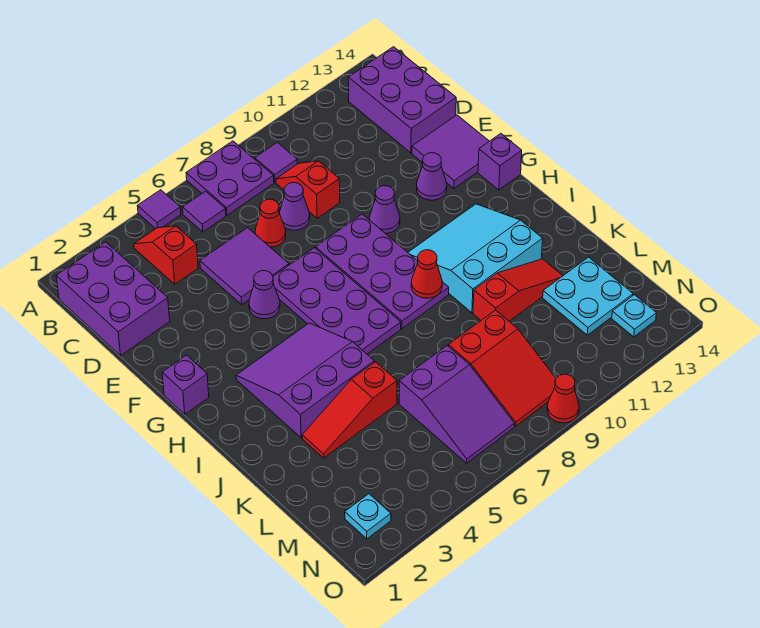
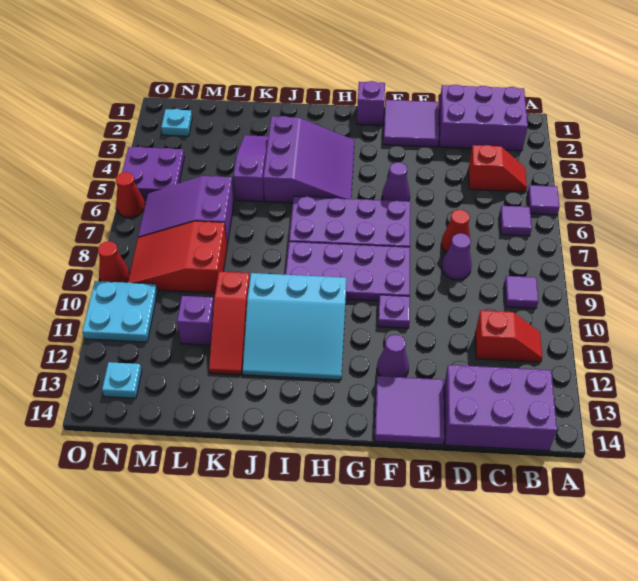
purple plate A7:B8 level 1 -> purple plate N4:O5 level 1
red slope C9:D9 level 1 top D -> red slope B11:C11 level 1 top C
purple tile D5:E6 level 1 -> purple tile E1:F2 level 1
purple cone F10 level 1 -> purple plate F10 level 1
purple brick G14 level 1 -> purple brick L11 level 1
cyan slope H10:J12 level 1 top J -> cyan slope H10:J12 level 1 top 10
red cone I9 level 2 -> red cone O6 level 1
red slope K3:K5 level 1 top 5 -> purple slope K3:K5 level 1 top 5
cyan plate L12:M13 level 1 -> cyan plate N10:O11 level 1

